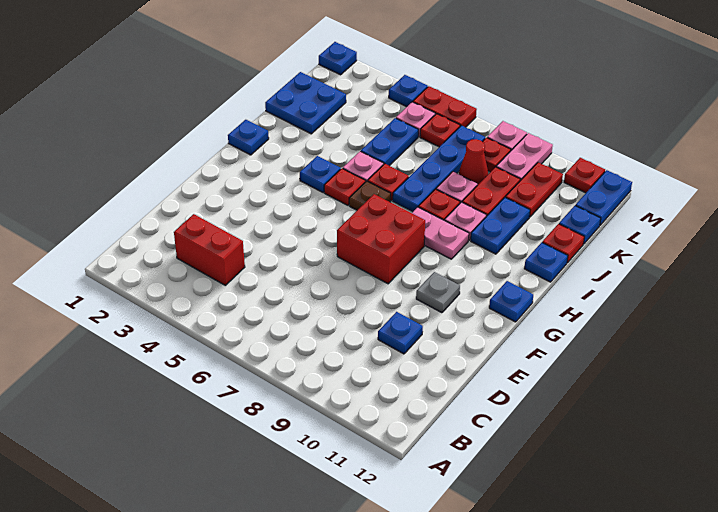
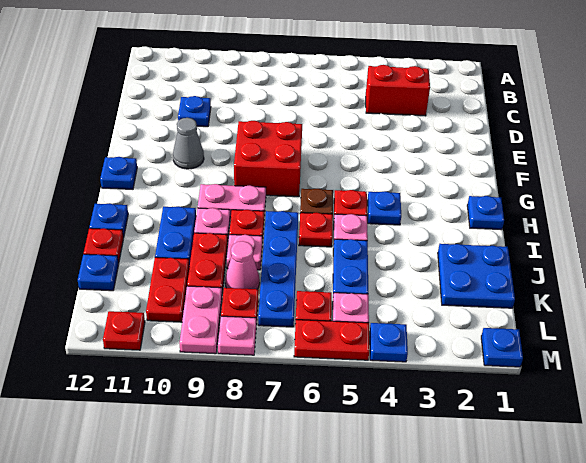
grey plate F10 level 1 -> grey cone F10 level 1
red cone K8 level 1 -> pink cone K8 level 1
blue plate L12:M12 level 1 -> none

